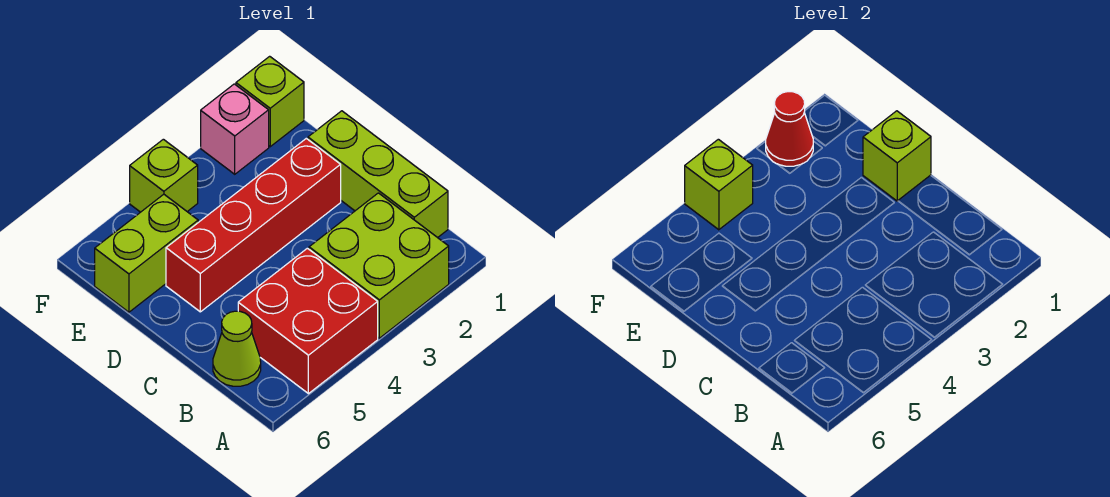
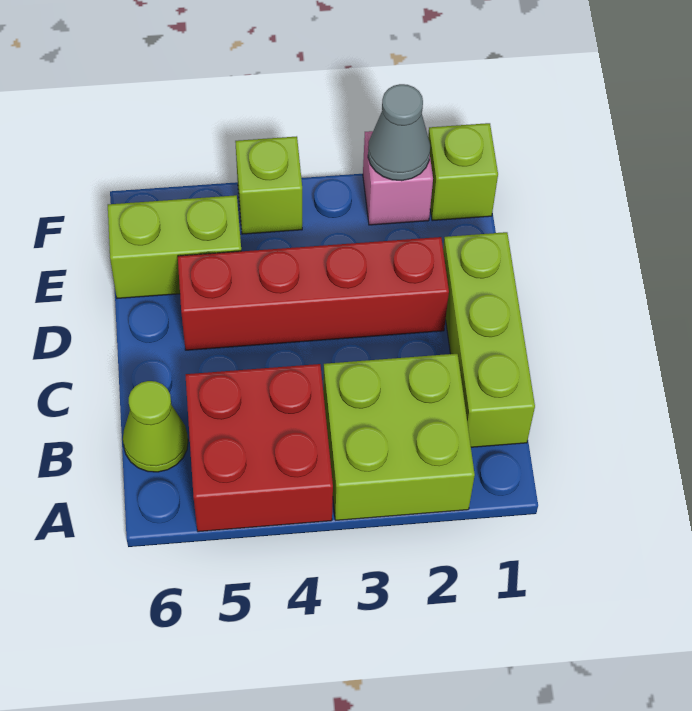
lime brick D1 level 2 -> none
red cone F2 level 2 -> grey cone F2 level 2
lime brick F4 level 2 -> none

